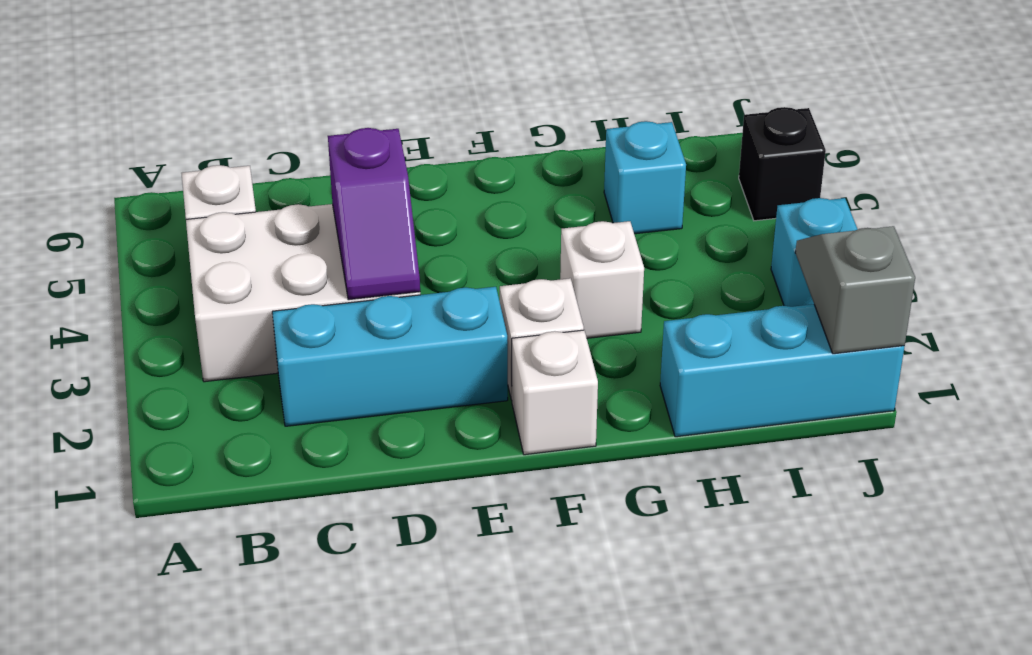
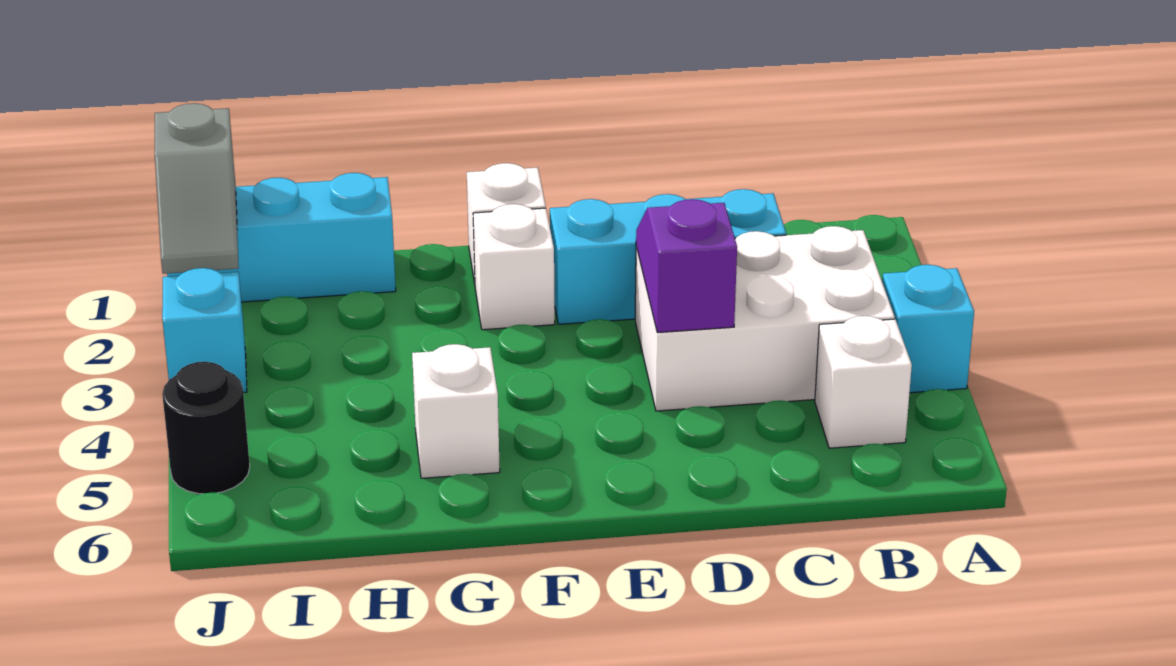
white brick G3 level 1 -> white brick G5 level 1
cyan brick H5 level 1 -> cyan brick A4 level 1
black brick J5 level 1 -> black round brick J5 level 1

